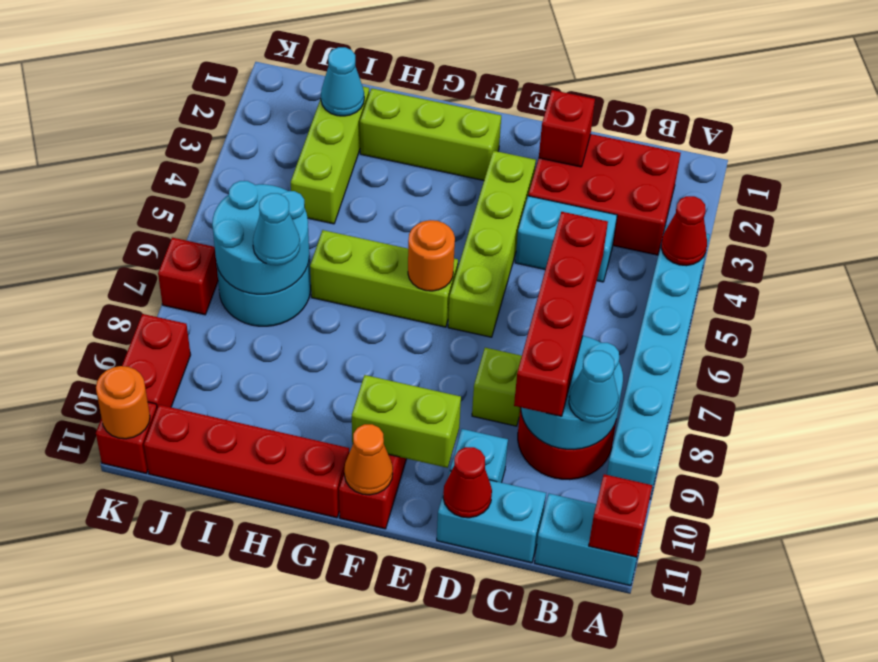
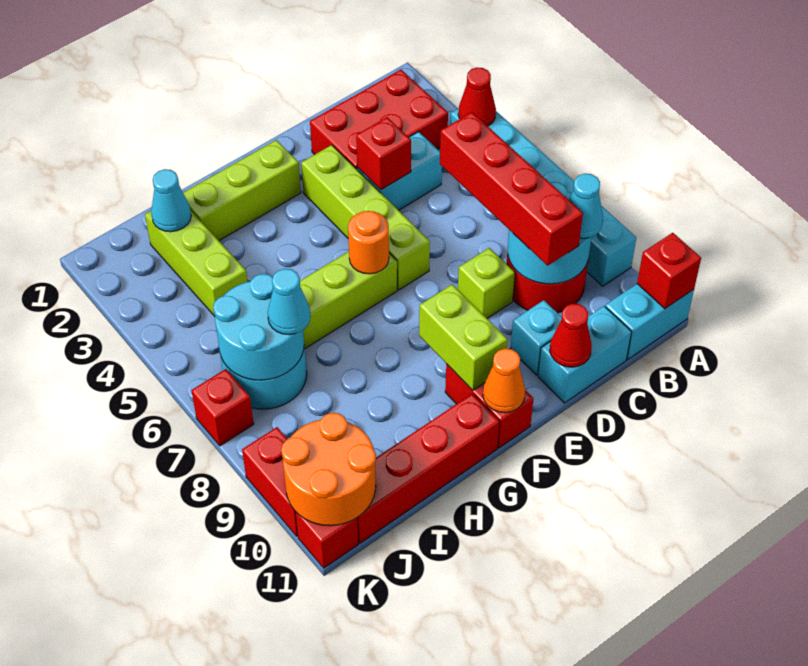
red brick D2 level 2 -> red brick D4 level 2
lime brick E10:F10 level 2 -> lime brick F9:F10 level 2
orange round brick K11 level 2 -> orange round brick J10:K11 level 2

